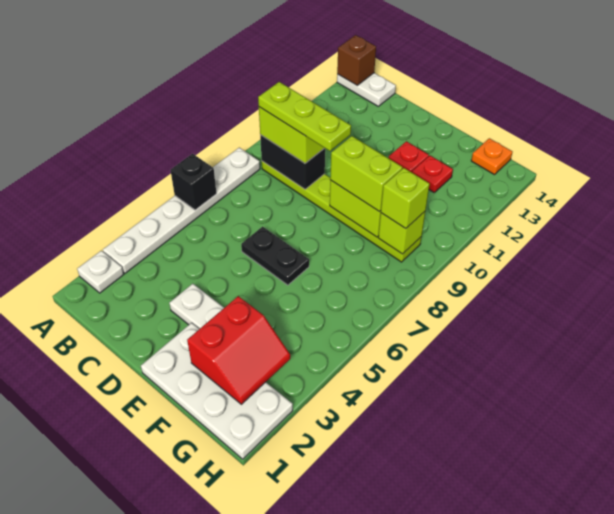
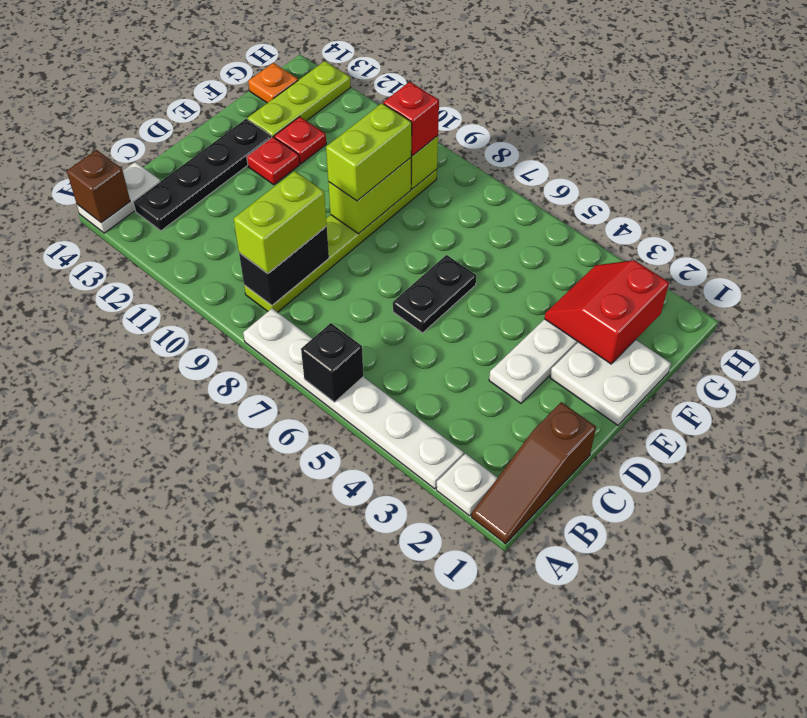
none -> brown slope A1:C1 level 1 top C
lime plate B9:D9 level 4 -> lime plate F13:H13 level 1
none -> black plate B13:E13 level 1
white plate E1:H2 level 1 -> white plate E1:F2 level 1
red slope F2:G3 level 2 top F -> red slope F2:G3 level 2 top 2
lime brick G9 level 3 -> red brick G9 level 3

